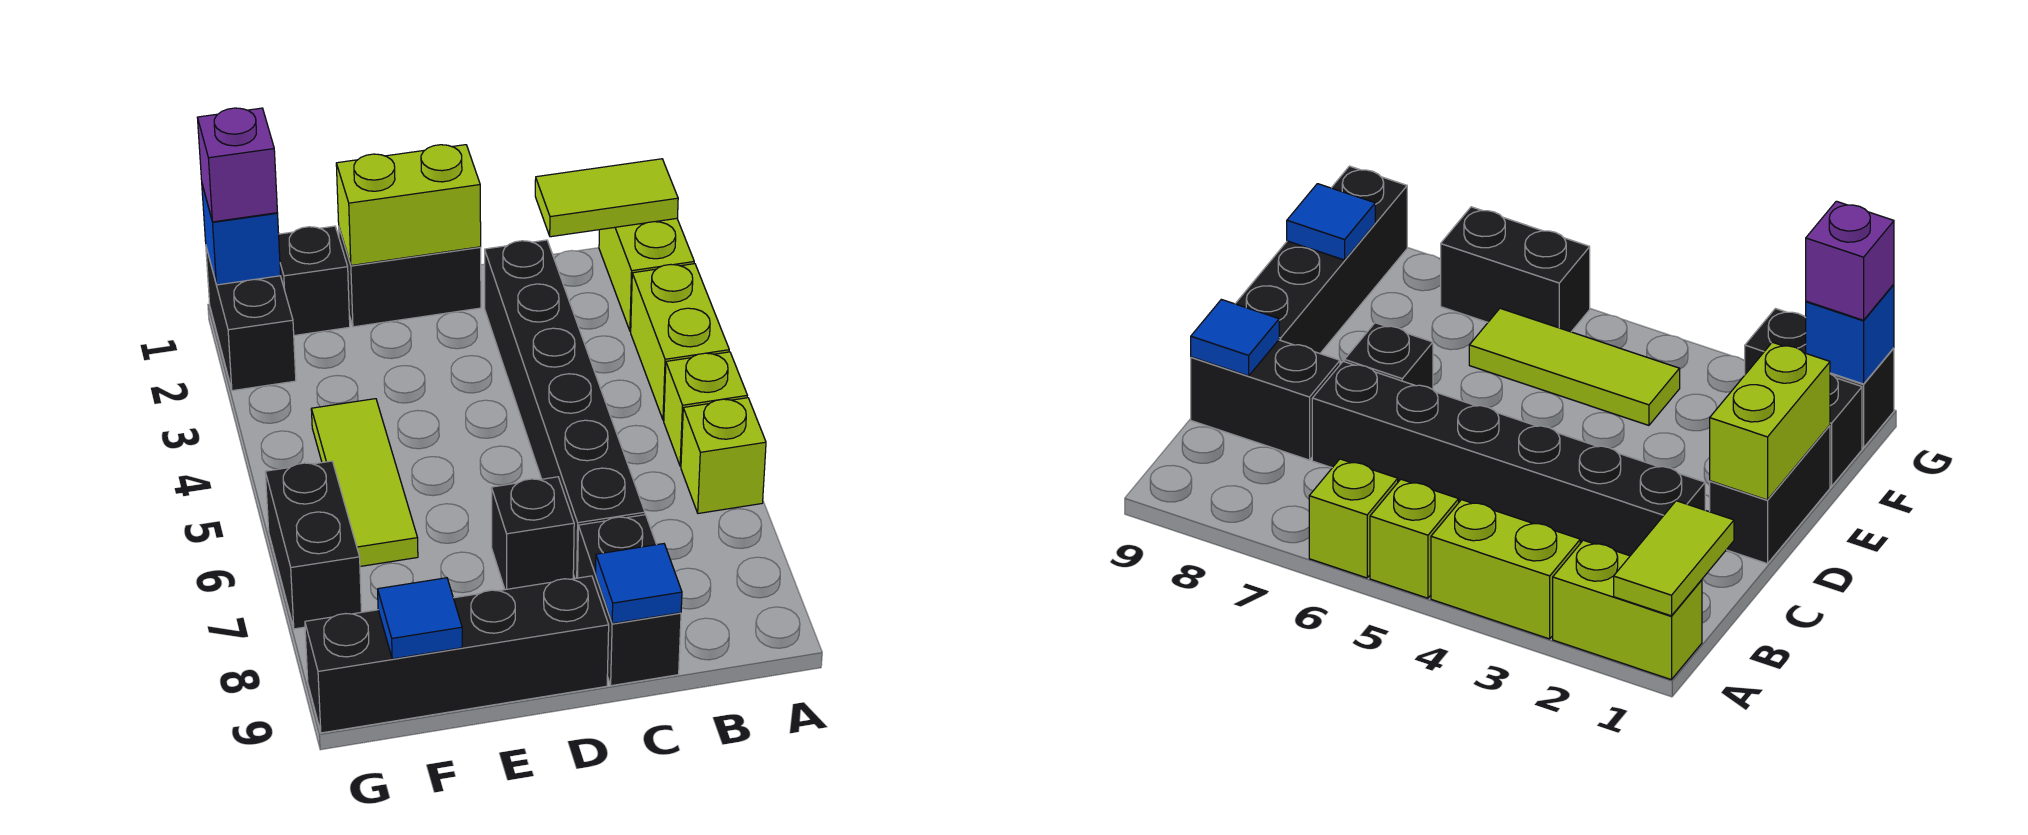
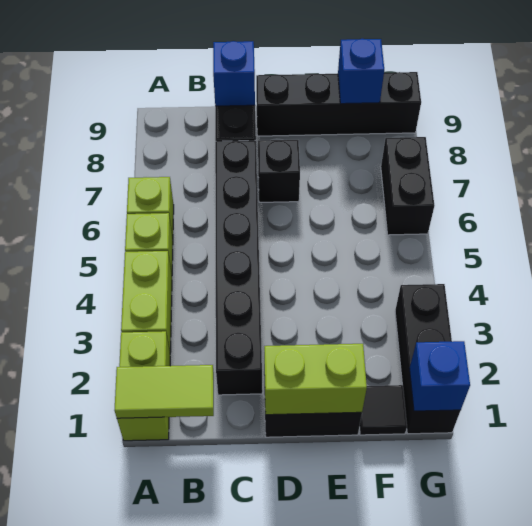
blue tile C9 level 2 -> blue brick C9 level 2
black brick F1 level 1 -> black tile F1 level 1
lime tile F4:F6 level 1 -> none
blue tile F9 level 2 -> blue brick F9 level 2
black brick G1:G2 level 1 -> black brick G1:G3 level 1
purple brick G1 level 3 -> none

